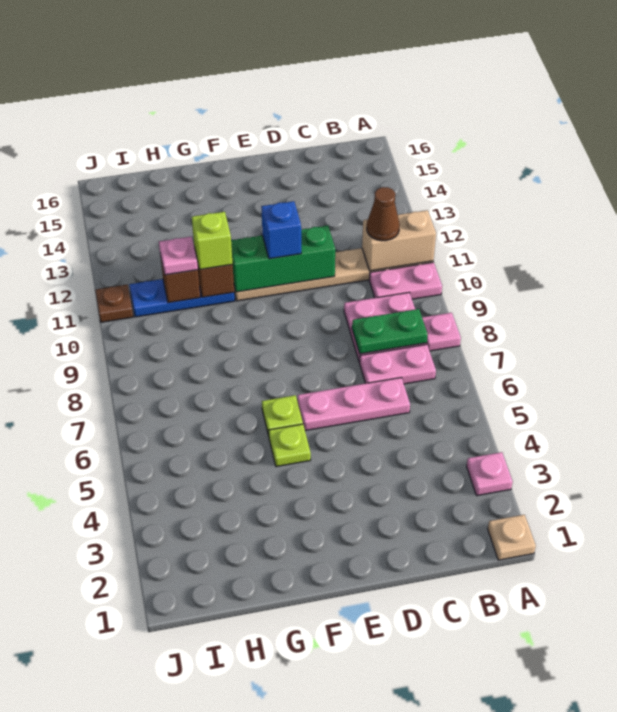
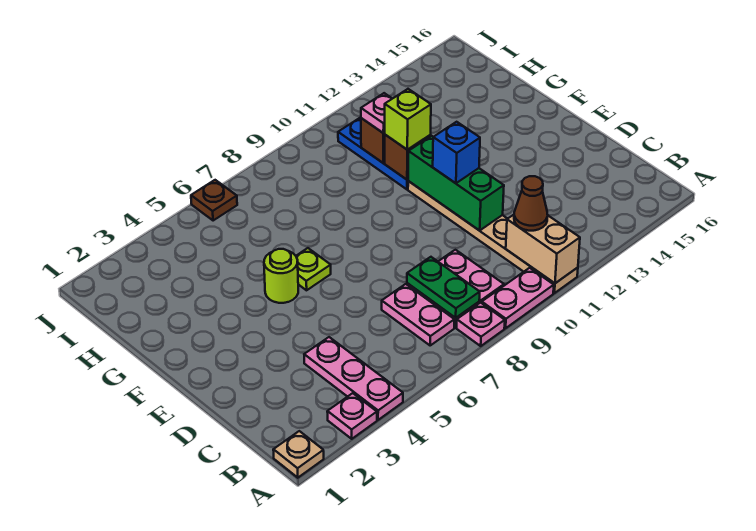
pink plate A10:B10 level 1 -> pink plate A9:A10 level 1
pink plate C6:E6 level 1 -> pink plate A4:C4 level 1
lime plate F5 level 1 -> lime round brick F5 level 1
brown plate J11 level 1 -> brown plate J6 level 1

